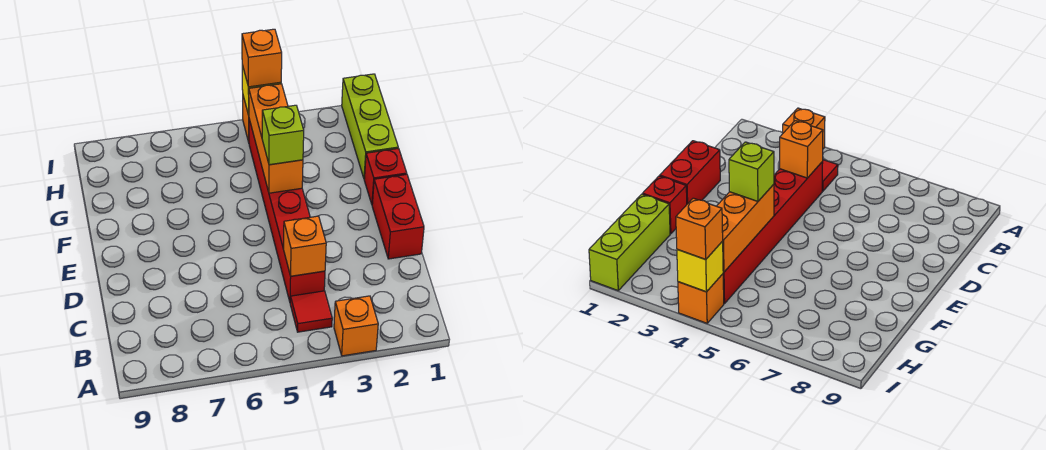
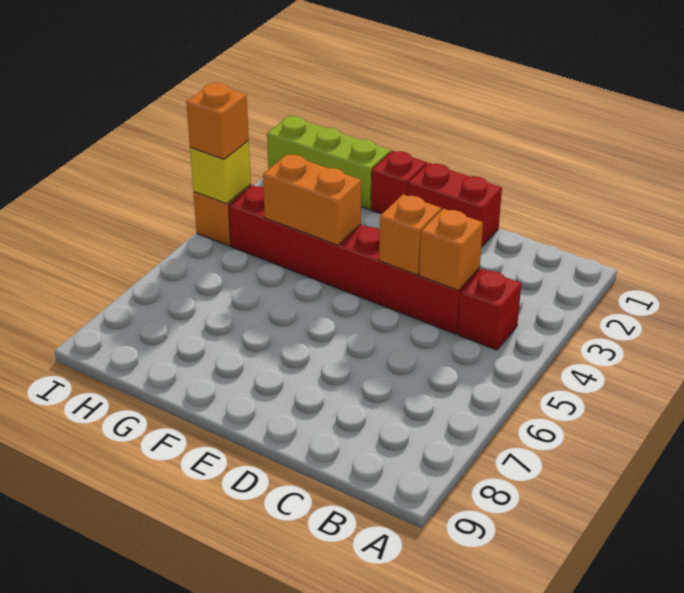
orange brick A3 level 1 -> orange brick D4 level 2
red tile B4 level 1 -> red brick B4 level 1
orange brick F4:H4 level 2 -> orange brick F4:G4 level 2
lime brick F4 level 3 -> none

